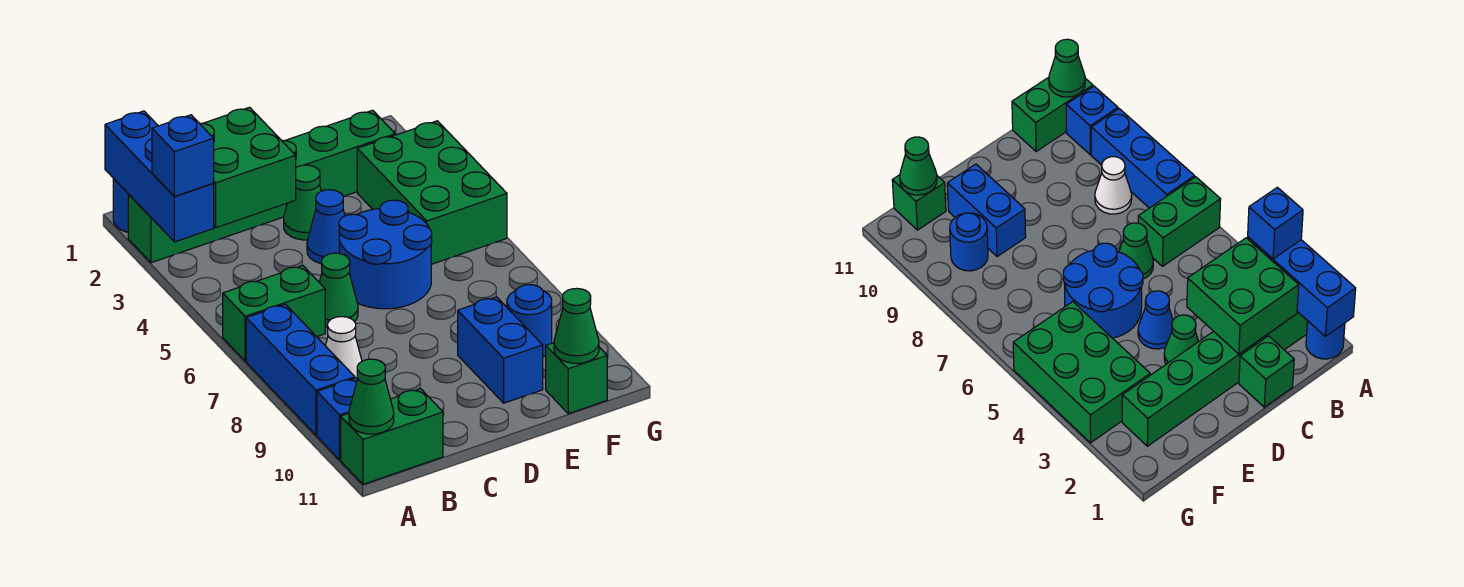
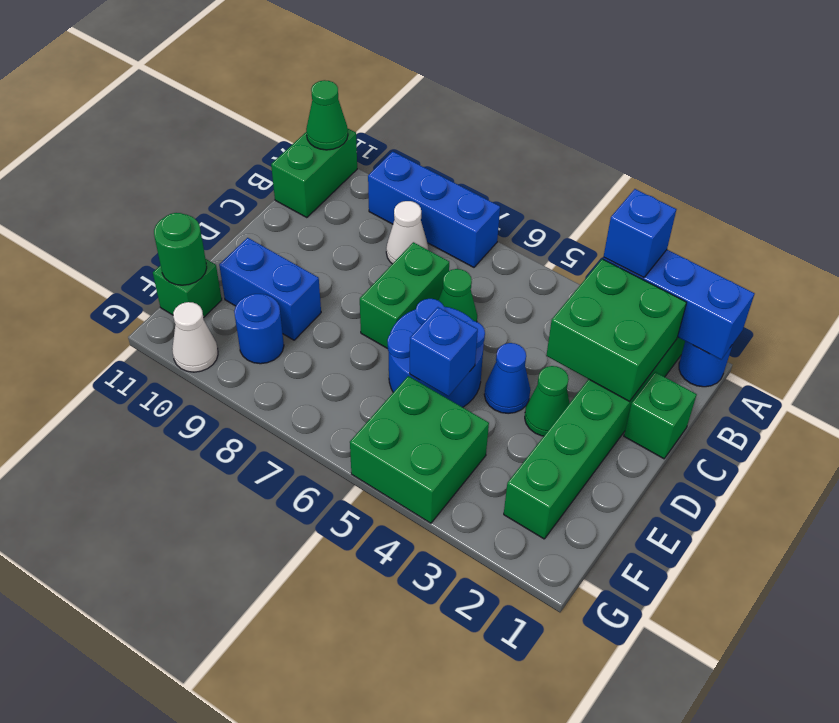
green brick A6:B6 level 1 -> green brick C7:D7 level 1
blue brick A10 level 1 -> blue brick E5 level 2
green brick F3:G5 level 1 -> green brick F4:G5 level 1
green cone F11 level 2 -> green round brick F11 level 2
none -> white cone G10 level 1

